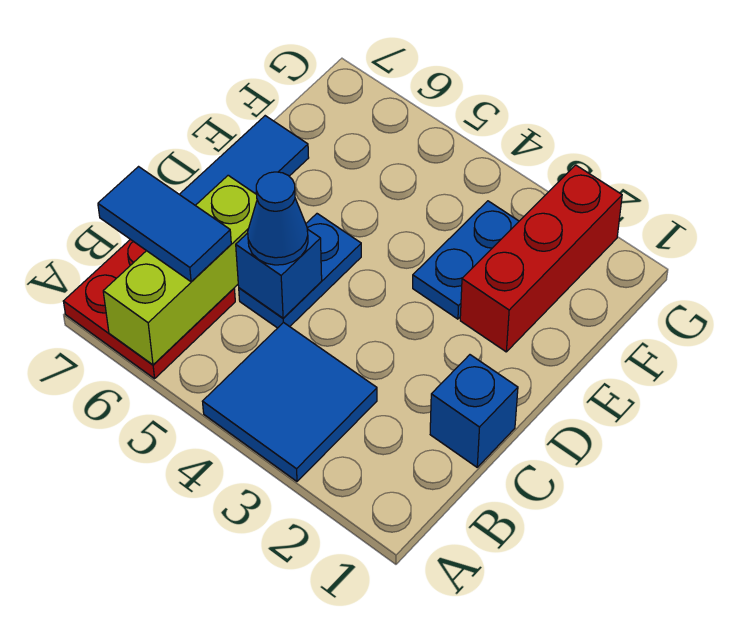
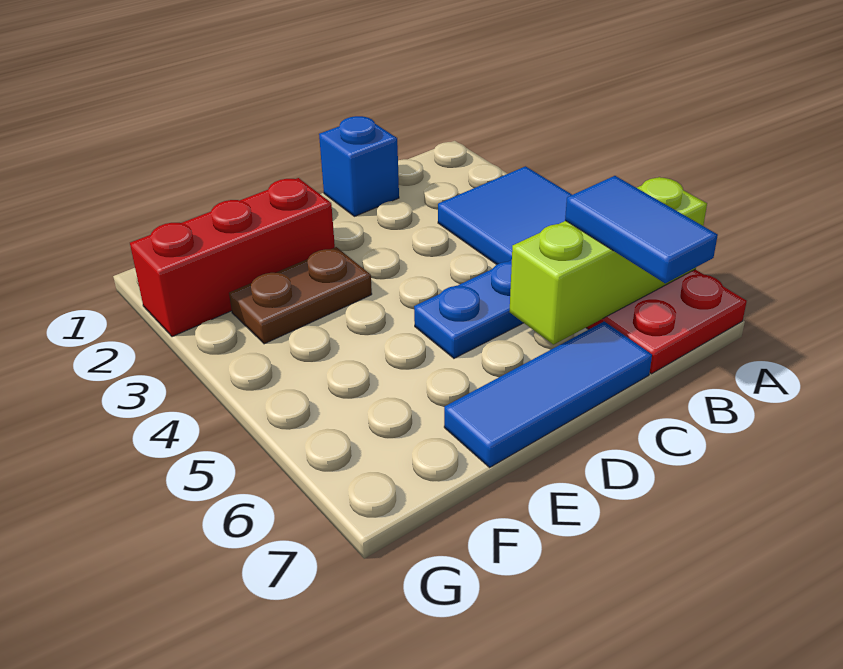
blue brick C5 level 2 -> none
blue cone C5 level 3 -> none
blue plate E3:F3 level 1 -> brown plate E3:F3 level 1

